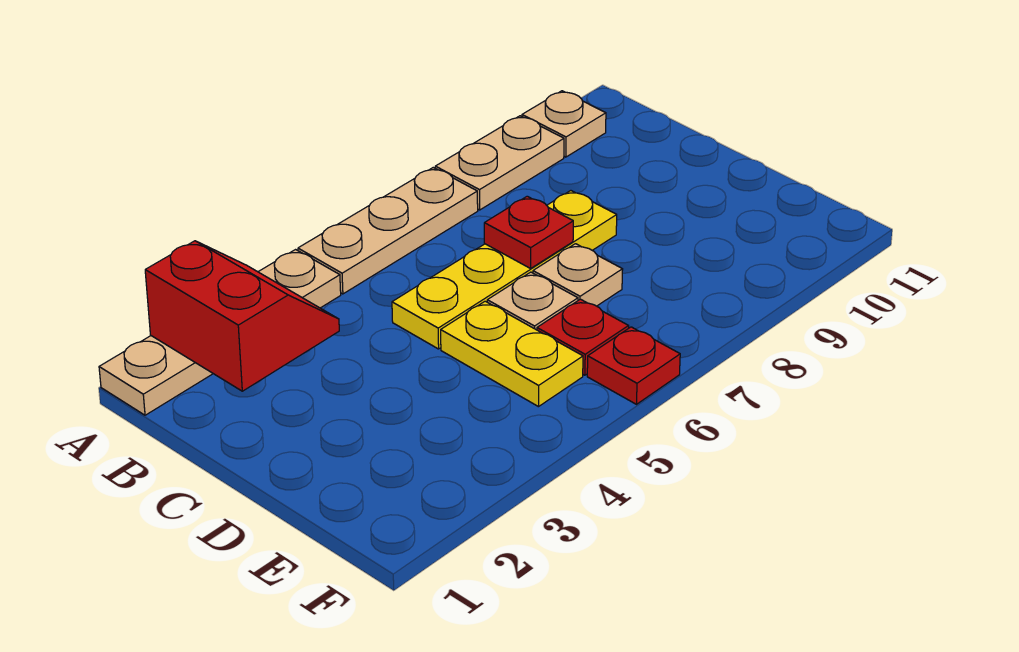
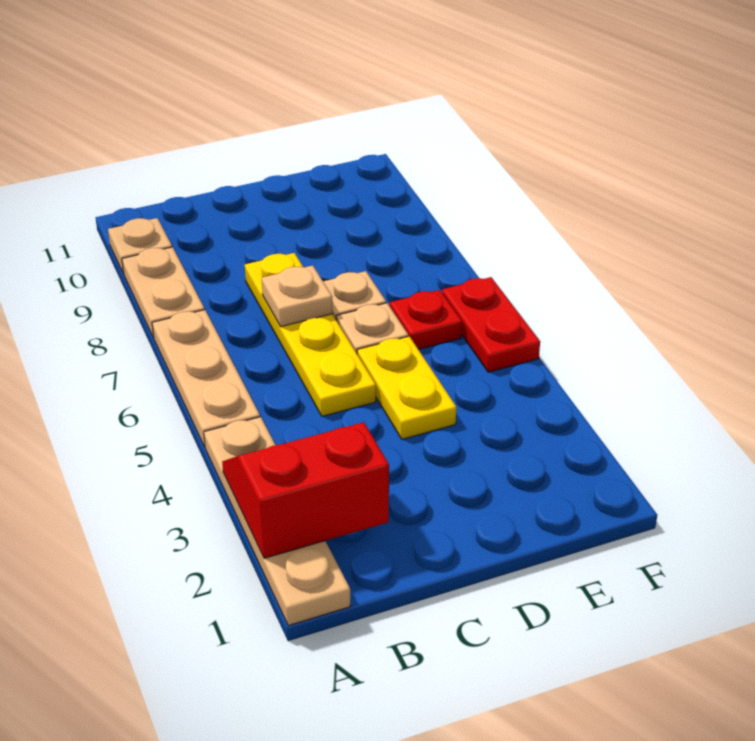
red plate C7 level 2 -> tan plate C7 level 2
yellow plate D5:E5 level 1 -> yellow plate D4:D5 level 1
red plate F6 level 1 -> red plate F5:F6 level 1

